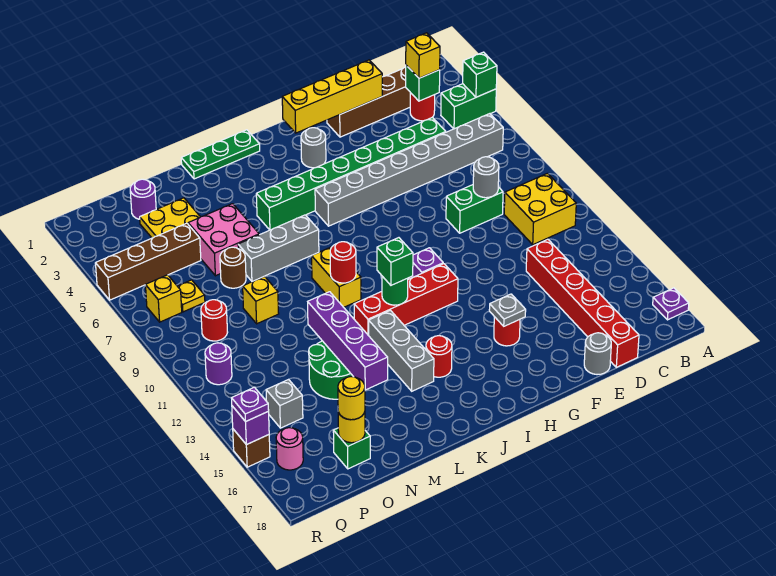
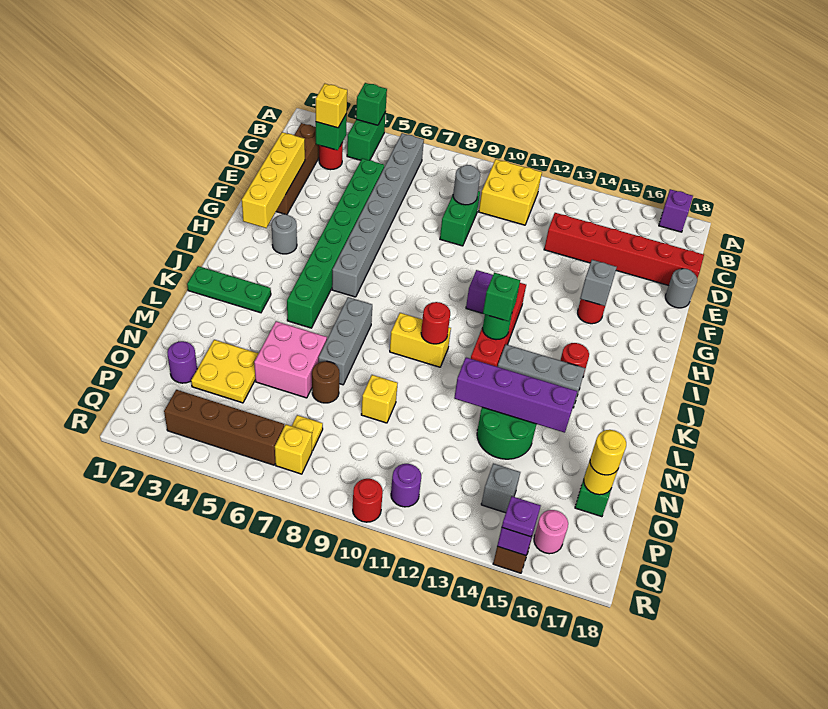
purple plate A17 level 1 -> purple brick A17 level 1
grey plate G15 level 2 -> grey brick G15 level 2
green plate J1:L1 level 1 -> green plate K1:K3 level 1
brown brick O5:R5 level 1 -> brown brick Q3:Q6 level 1
red round brick P9 level 1 -> red round brick R10 level 1

